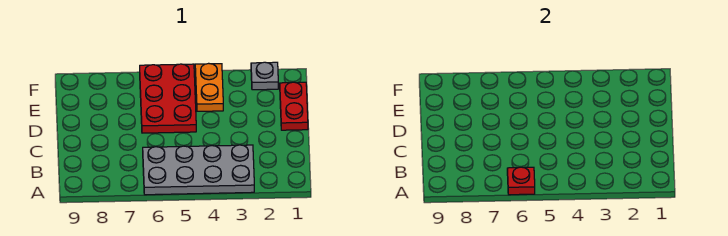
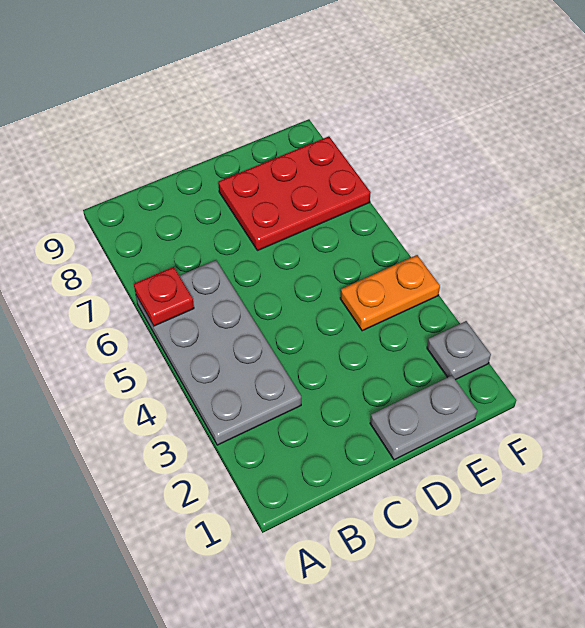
red plate D1:E1 level 1 -> grey plate D1:E1 level 1
red plate D5:F6 level 1 -> red plate D7:F8 level 1

